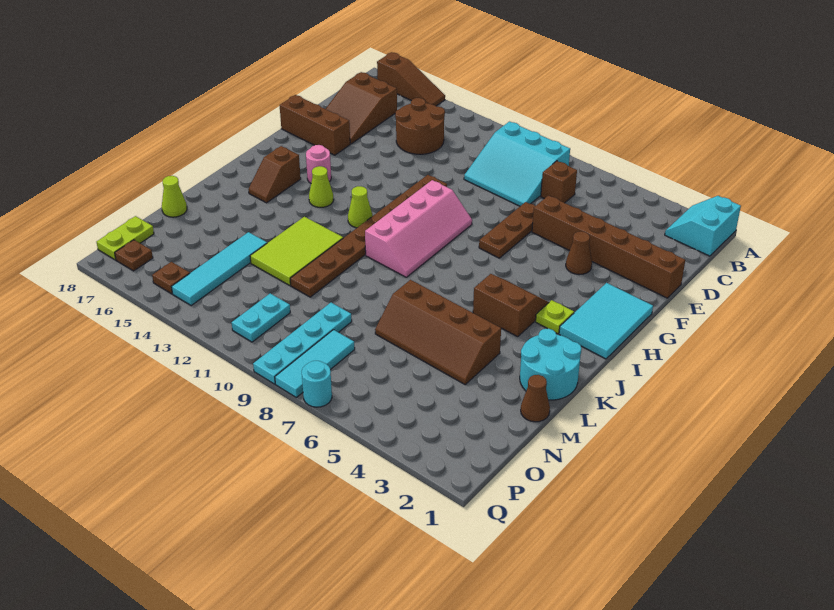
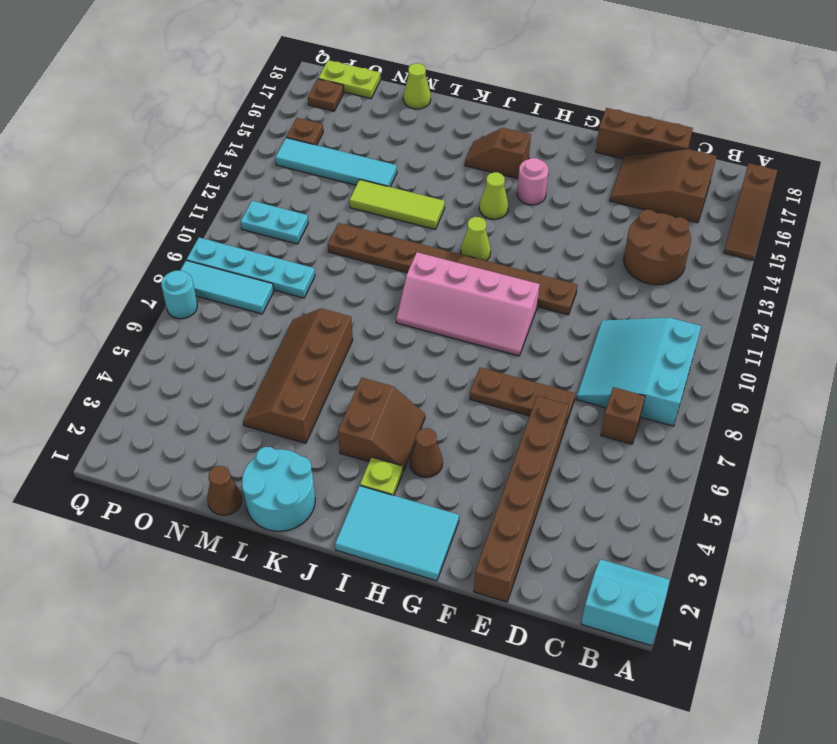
brown cone F4 level 1 -> brown cone H4 level 1
brown brick F16:F18 level 1 -> brown brick D18:F18 level 1
lime tile K12:M13 level 1 -> lime tile K13:M13 level 1

